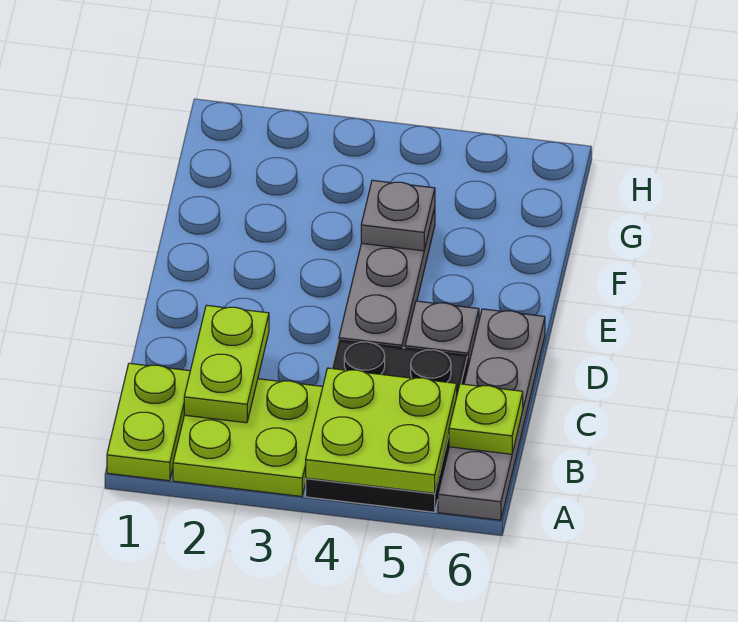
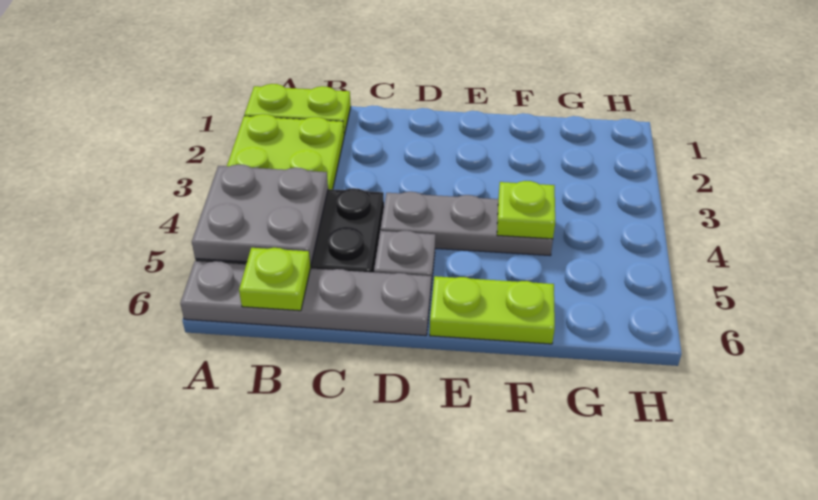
lime plate A4:B5 level 2 -> grey plate A4:B5 level 2
lime plate B2:C2 level 2 -> lime plate E6:F6 level 1
grey plate F4 level 2 -> lime plate F4 level 2

